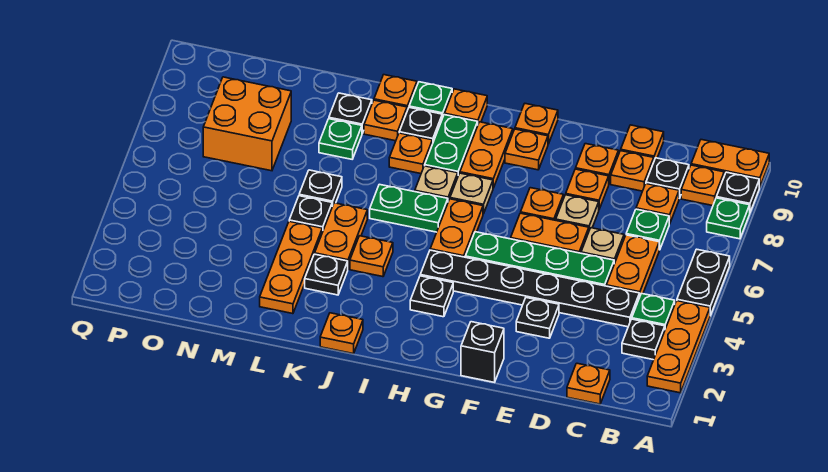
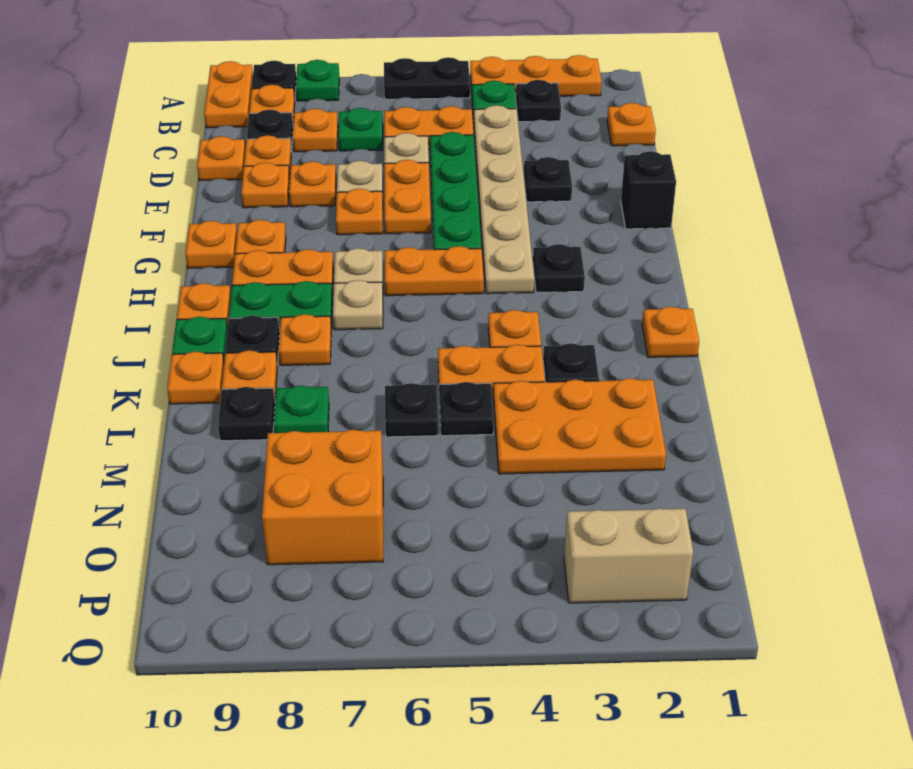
black plate C4:H4 level 1 -> tan plate C4:H4 level 1
green plate I6:J6 level 1 -> none
orange plate L2:L4 level 1 -> orange plate L2:M4 level 1
none -> tan brick P2:P3 level 1

